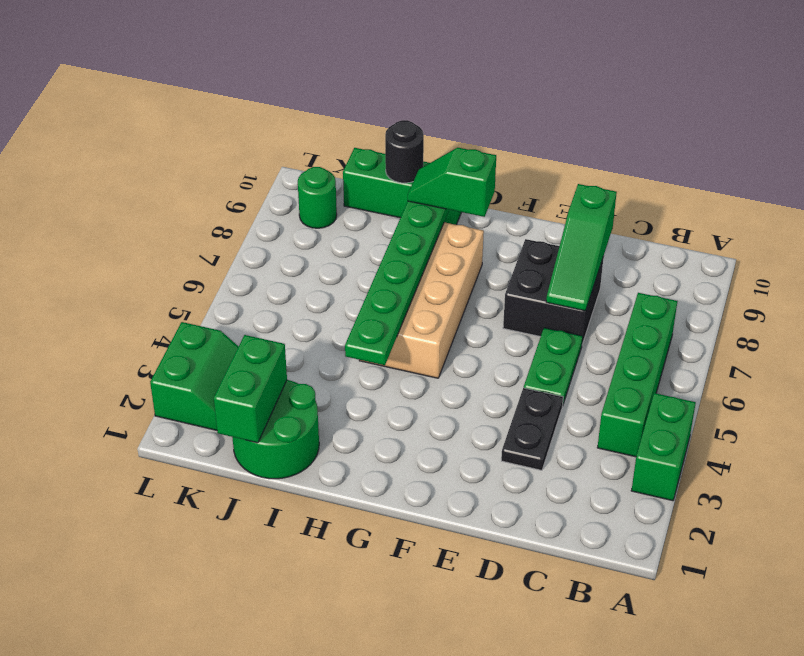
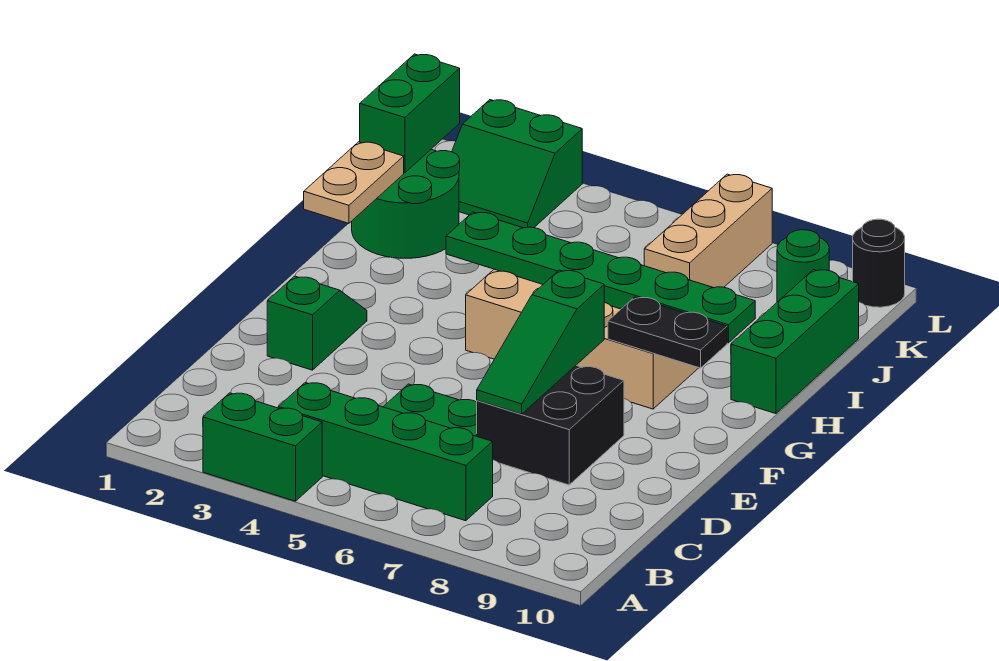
black plate D3:D4 level 1 -> black plate G8:G9 level 2
green slope D7:D9 level 2 top 9 -> green slope D7:F7 level 2 top F
green slope G9:H9 level 3 top G -> green slope E2:F2 level 1 top E
none -> tan plate H1:I1 level 2
black round brick I10 level 2 -> black round brick L10 level 1
green brick J1:J2 level 2 -> green brick J1:K1 level 2
none -> tan brick J7:L7 level 1

